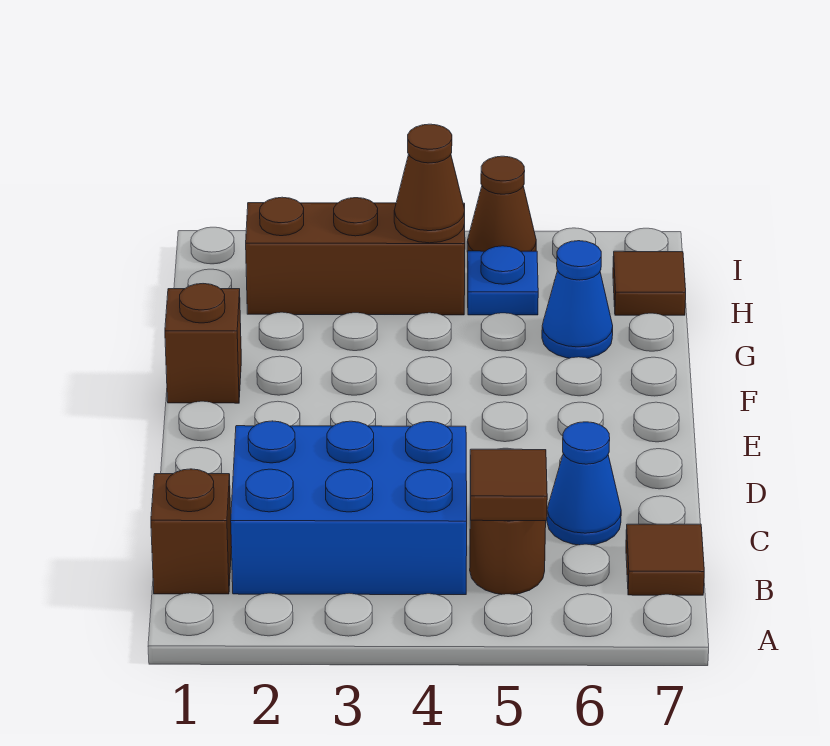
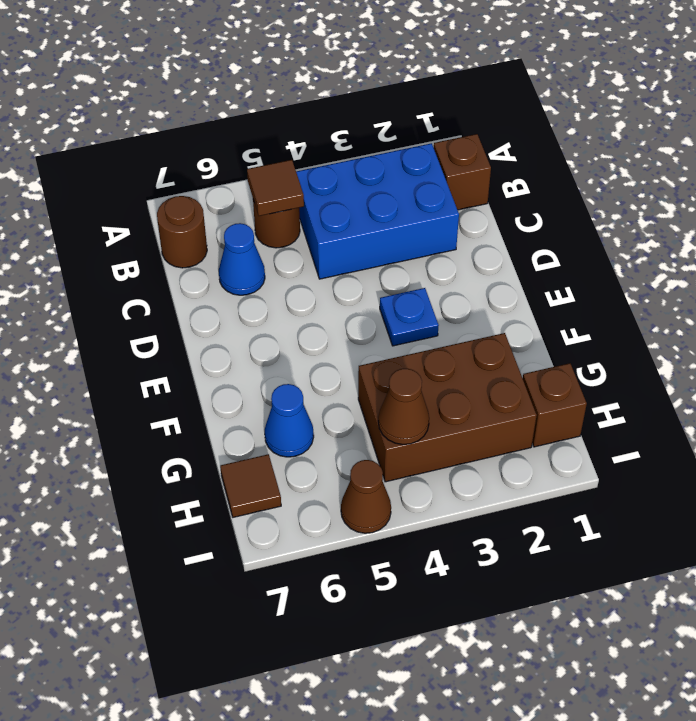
brown tile B7 level 1 -> brown round brick B7 level 1
brown brick F1 level 1 -> brown brick H1 level 1
brown brick H2:H4 level 1 -> brown brick G2:H4 level 1
blue plate H5 level 1 -> blue plate E3 level 1

